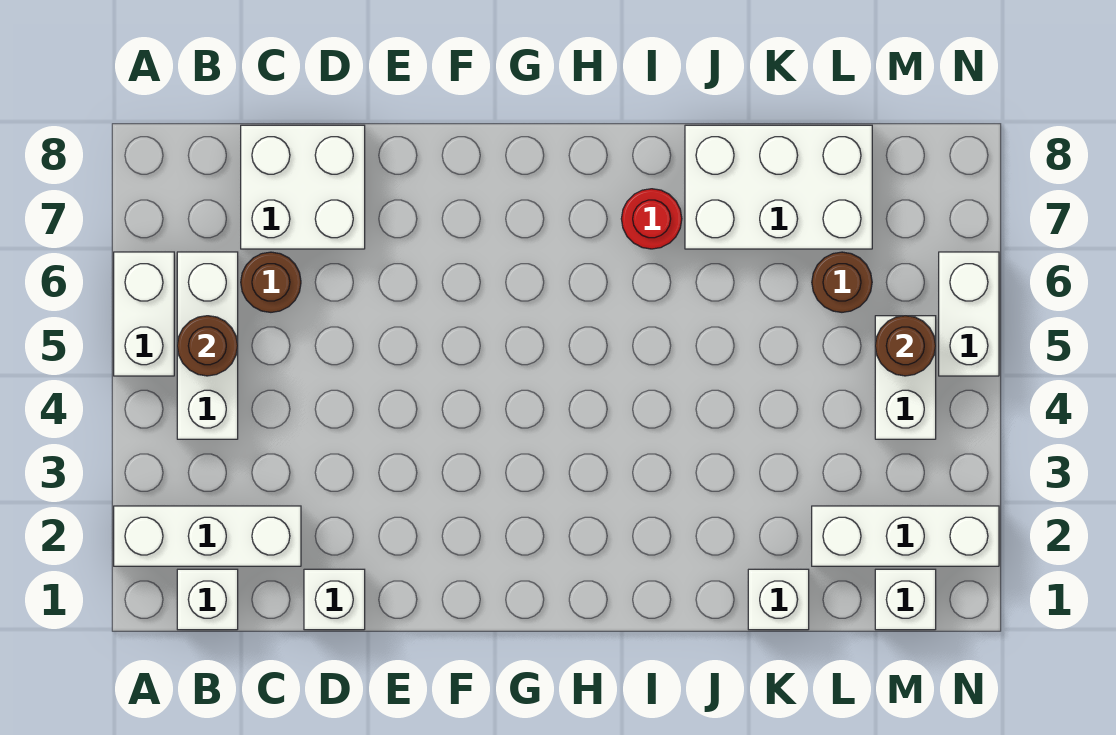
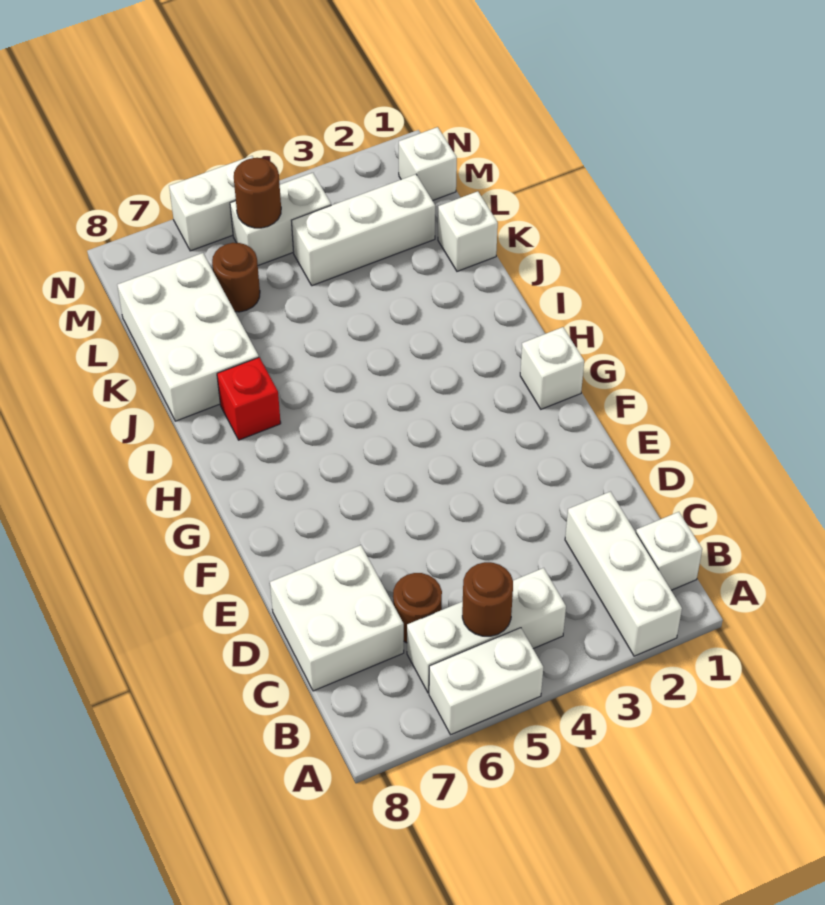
white brick D1 level 1 -> white brick G1 level 1
red round brick I7 level 1 -> red brick I7 level 1
white brick L2:N2 level 1 -> white brick L2:L4 level 1

